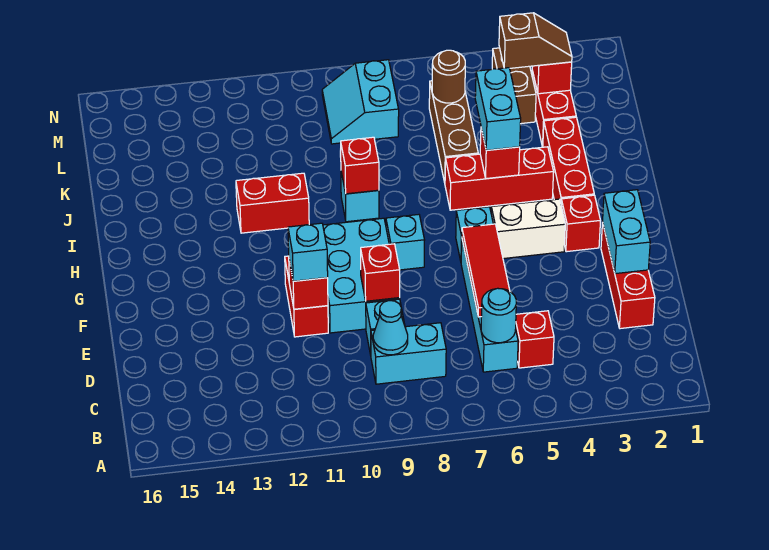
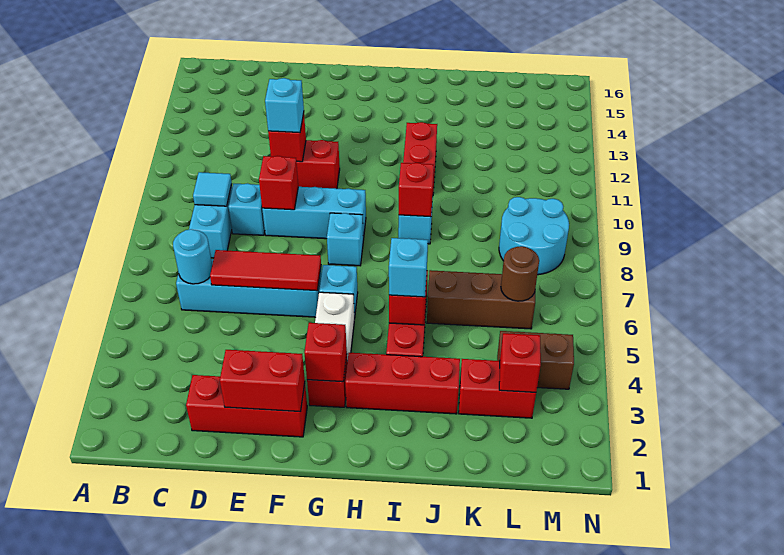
red brick C5 level 1 -> red brick G3 level 2
cyan cone C9 level 2 -> cyan tile C9 level 2
cyan brick E2:F2 level 2 -> red brick E2:F2 level 2
cyan brick E9:G10 level 1 -> cyan brick E9:G9 level 1
cyan brick I5:J5 level 3 -> cyan brick I5 level 3
brown slope L3:L4 level 3 top 4 -> none
cyan slope L8:M9 level 1 top 8 -> cyan round brick L8:M9 level 1

